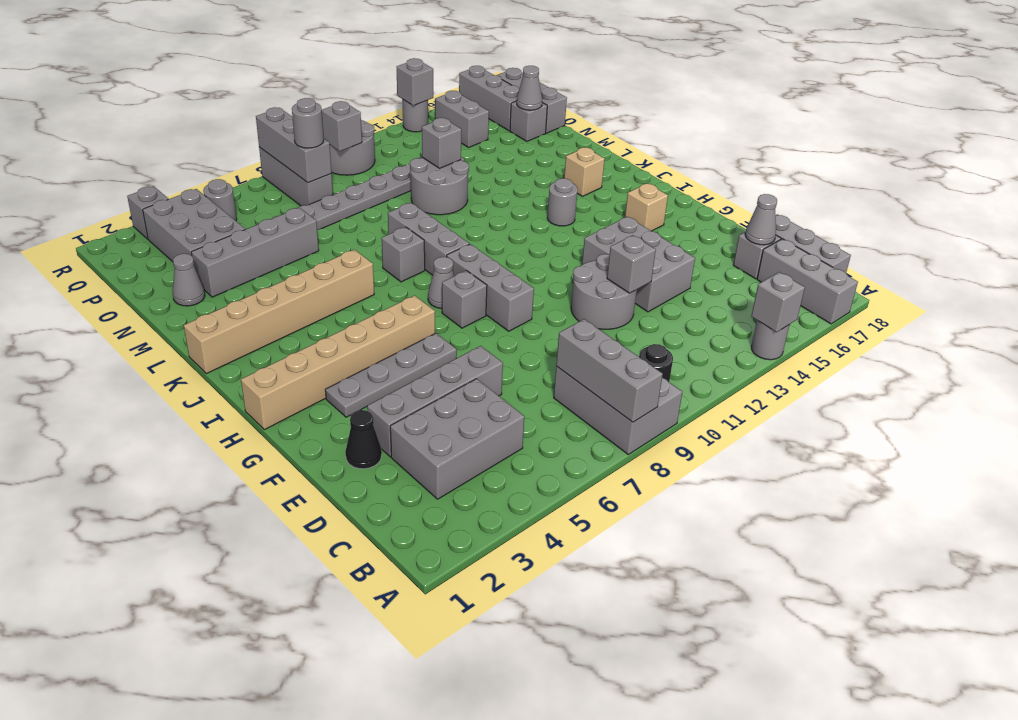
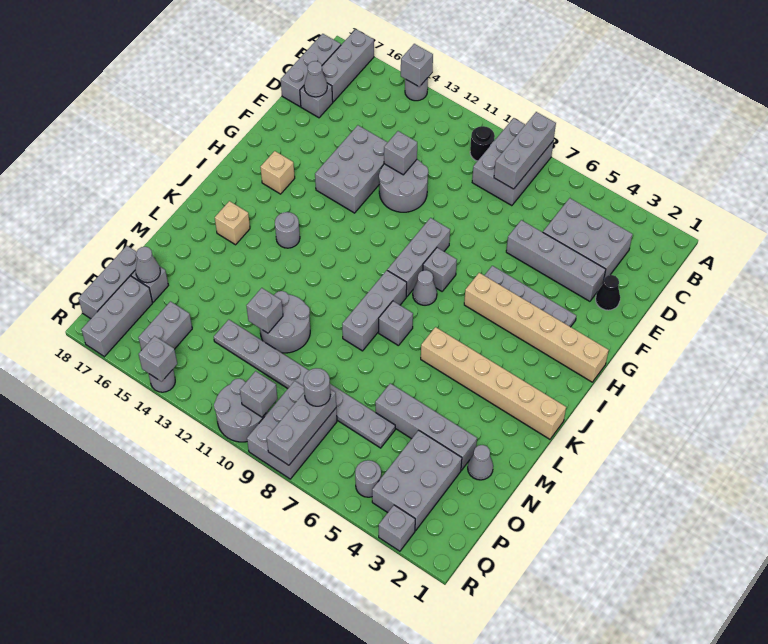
grey brick P8:R8 level 1 -> grey brick P8:R9 level 1

